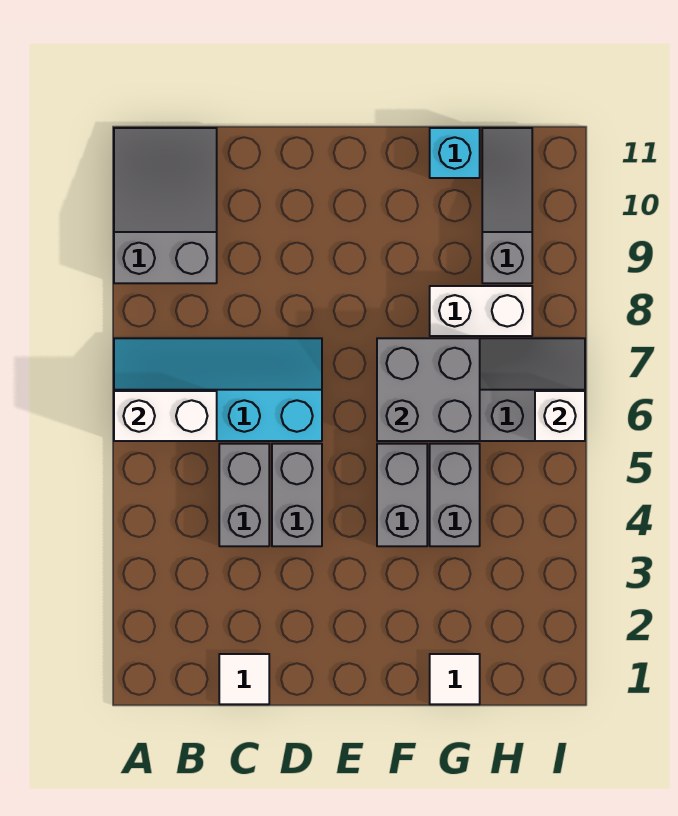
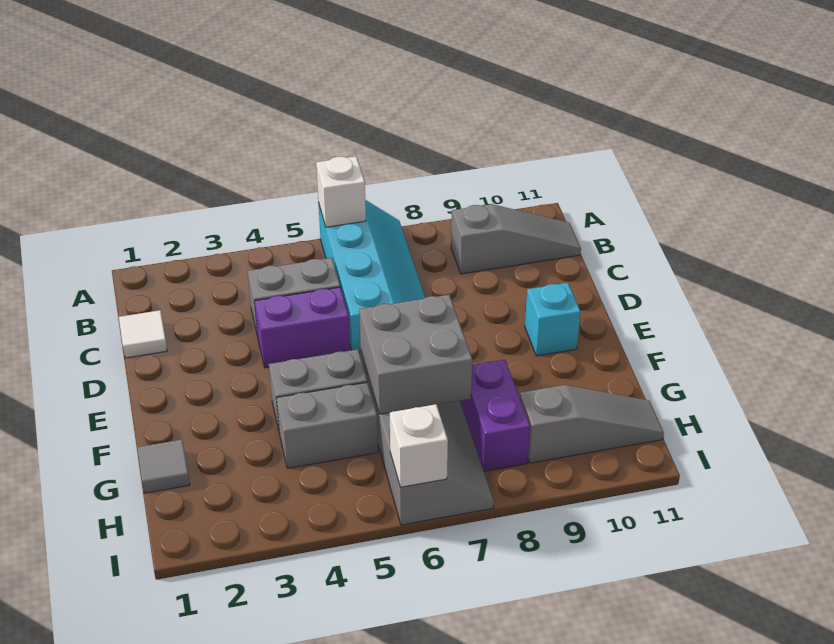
white brick A6:B6 level 2 -> white brick A6 level 2
grey slope A9:B11 level 1 top 9 -> grey slope B9:B11 level 1 top 9
grey brick D4:D5 level 1 -> purple brick D4:D5 level 1
white tile G1 level 1 -> grey tile G1 level 1
white brick G8:H8 level 1 -> purple brick G8:H8 level 1
cyan brick G11 level 1 -> cyan brick E10 level 1

